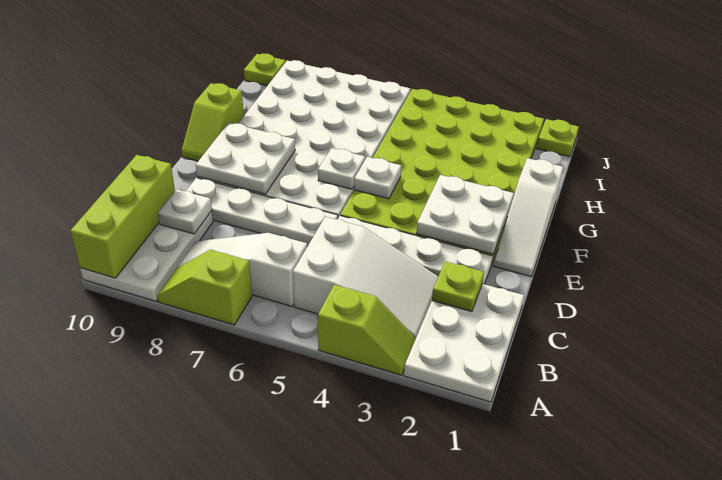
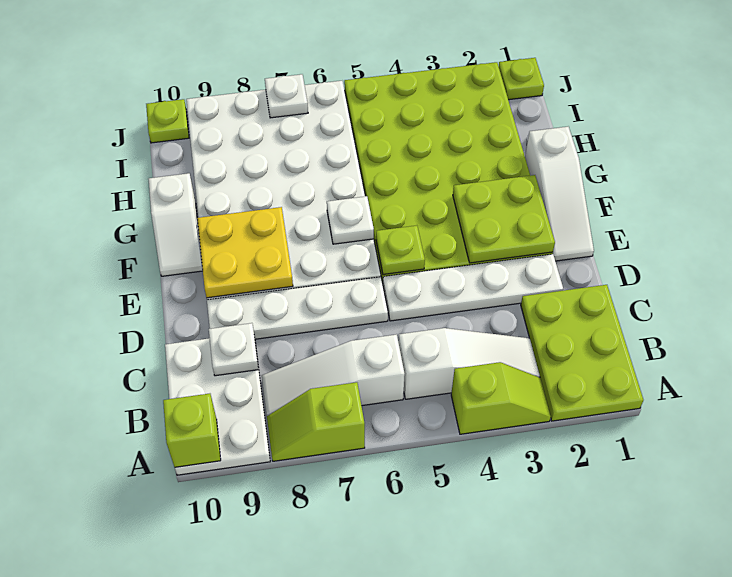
white plate A1:C2 level 1 -> lime plate A1:C2 level 1
lime brick A10:C10 level 2 -> lime brick A10 level 2
white slope B3:C5 level 1 top 5 -> white slope B3:B5 level 1 top 5
lime plate C2 level 2 -> lime plate E5 level 2
white plate E2:F3 level 2 -> lime plate E2:F3 level 2
white plate E8:F9 level 2 -> yellow plate E8:F9 level 2
white plate F5 level 2 -> white plate J7 level 2
lime slope F10:G10 level 1 top G -> white slope F10:G10 level 1 top G

